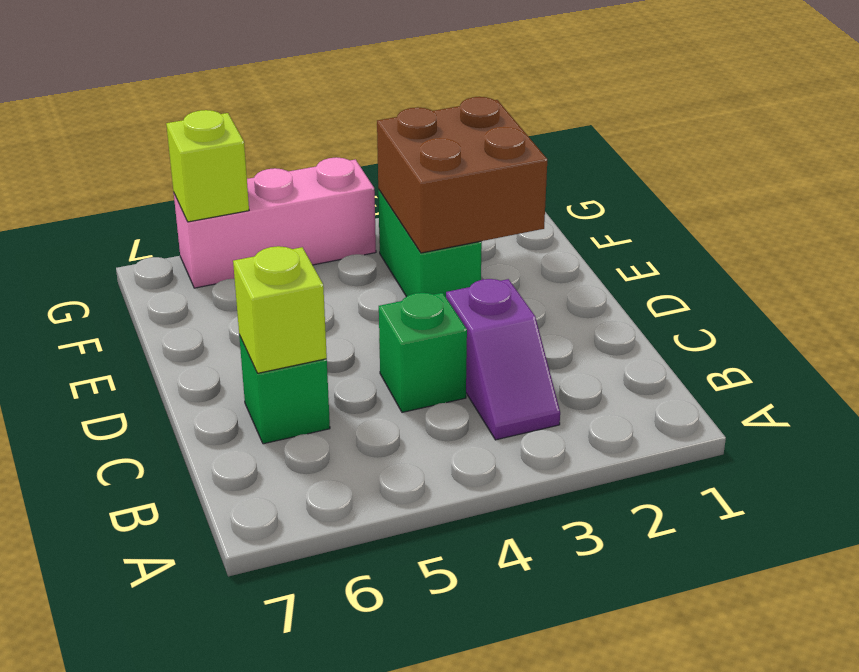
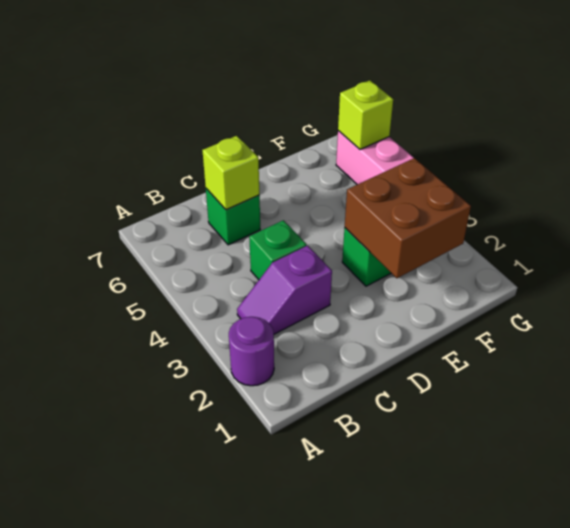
none -> purple round brick A2 level 1

